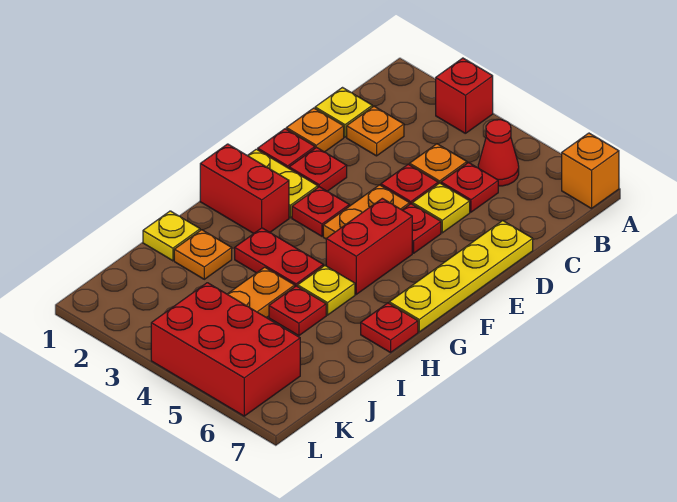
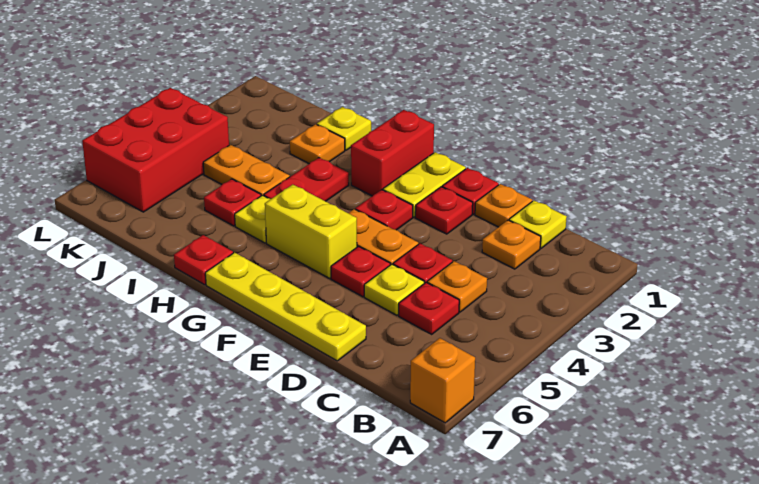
red brick A3 level 1 -> none
red cone B5 level 1 -> none
red brick F5:G5 level 1 -> yellow brick F5:G5 level 1

